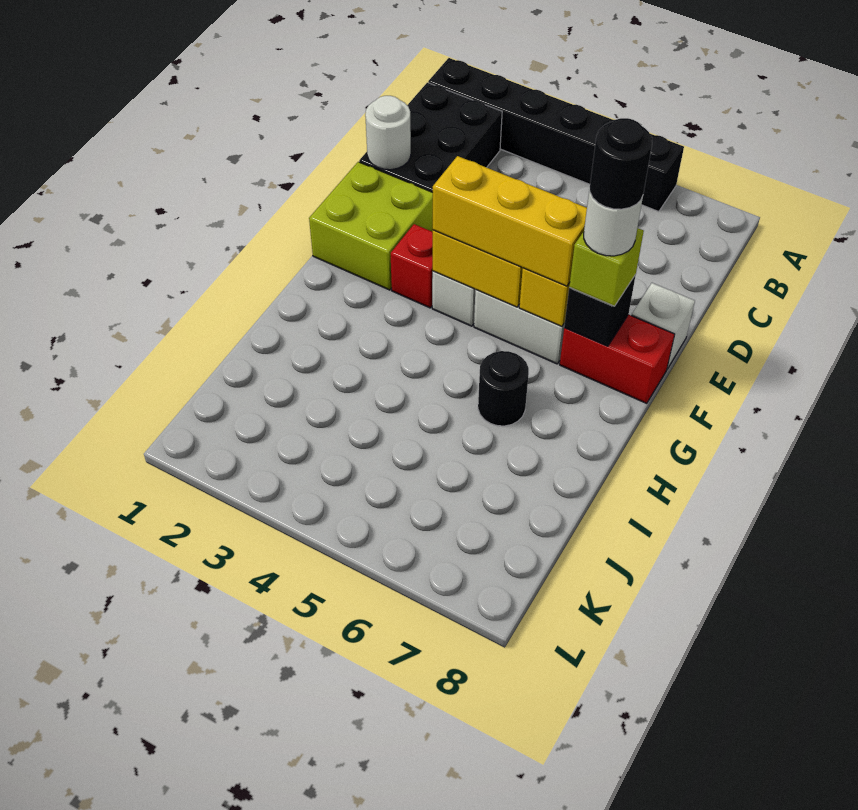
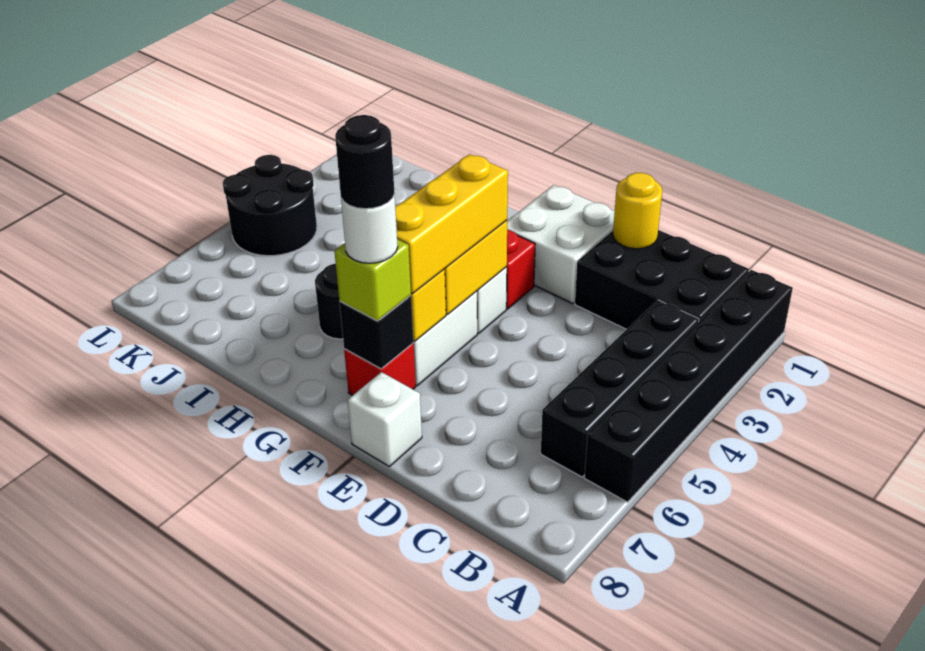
none -> black brick B3:B6 level 1
white round brick D1 level 2 -> yellow round brick D1 level 2
lime brick E1:F2 level 1 -> white brick E1:F2 level 1
red brick F7:F8 level 1 -> red brick F7 level 1
none -> black round brick K4:L5 level 1

